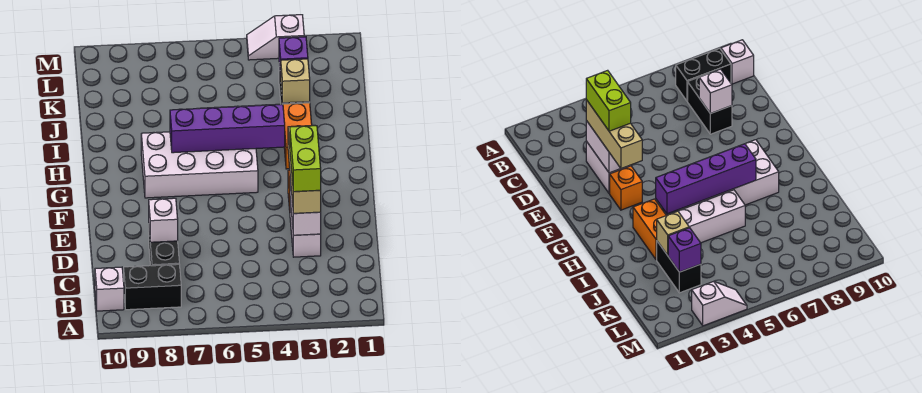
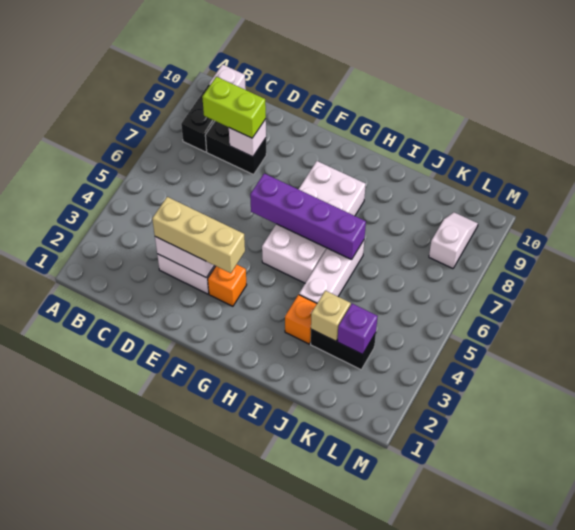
lime brick D3:E3 level 4 -> lime brick C8:D8 level 3
orange brick H3:I3 level 1 -> orange brick I3 level 1
purple brick H4:H7 level 2 -> purple brick F6:I6 level 2
white slope M3:M4 level 1 top 3 -> white slope L8:L9 level 1 top 8

